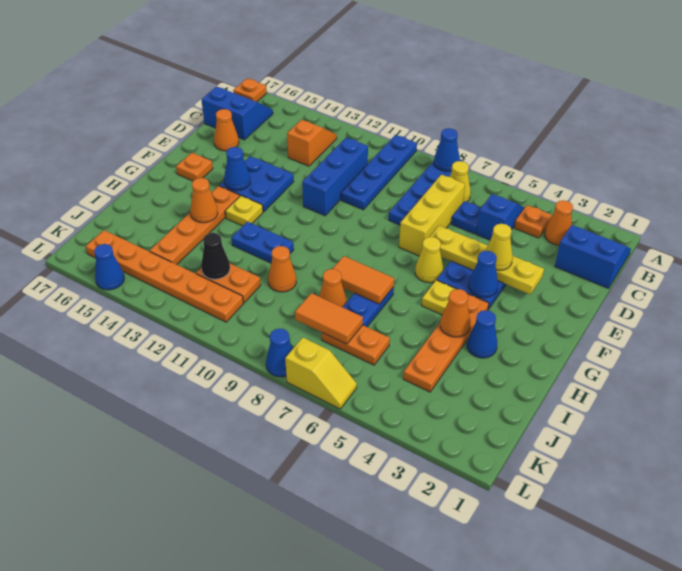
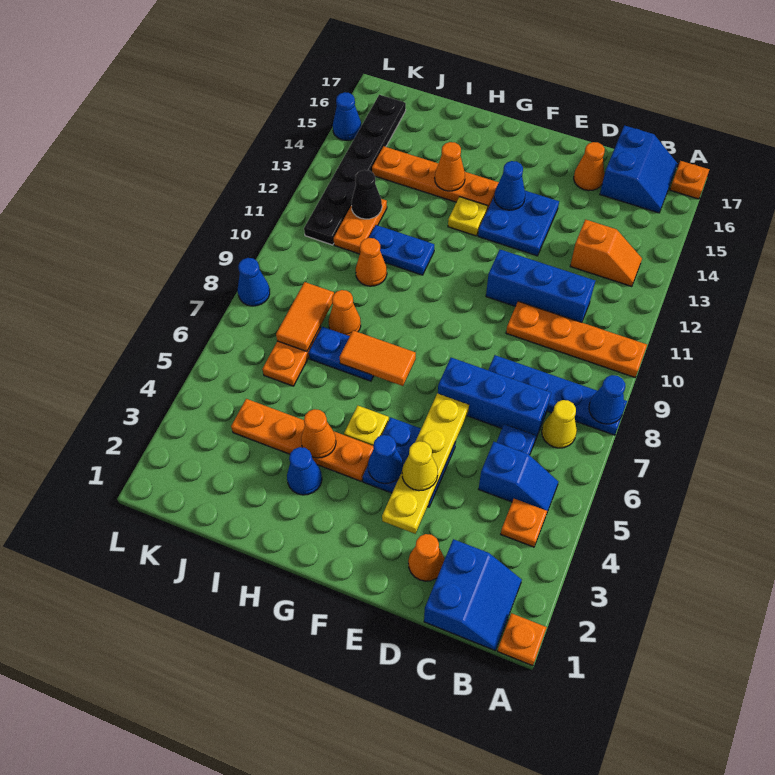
blue plate A10:D10 level 1 -> orange plate A10:D10 level 1
orange cone B3 level 1 -> orange cone D2 level 1
yellow brick C7:E7 level 1 -> blue brick C7:E7 level 1
yellow cone F6 level 1 -> none
orange plate F16 level 1 -> orange plate A1 level 1
orange tile H7:H8 level 2 -> orange tile G7:H7 level 2
blue plate H11:H12 level 1 -> blue plate H11:I11 level 1
orange plate K11:K16 level 1 -> black plate K11:K16 level 1
yellow slope L6:L7 level 1 top 7 -> none

